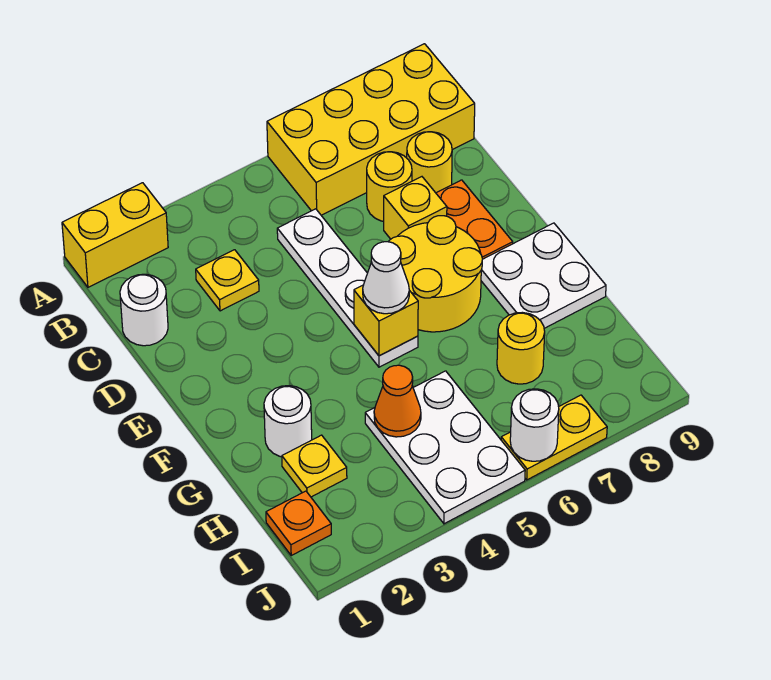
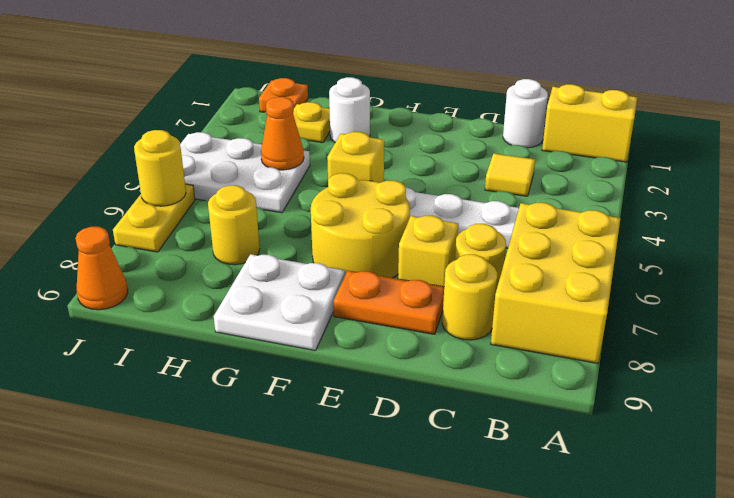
yellow brick A1:A2 level 1 -> yellow brick A1:B1 level 1
yellow brick A6:B9 level 1 -> yellow brick A6:B8 level 1
yellow plate C3 level 1 -> yellow tile C3 level 1
white cone F5 level 3 -> none
white round brick J6 level 2 -> yellow round brick J6 level 2
none -> orange cone J9 level 1

